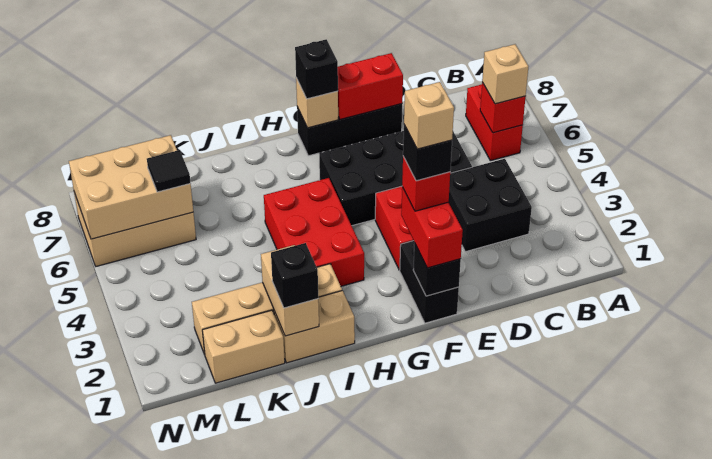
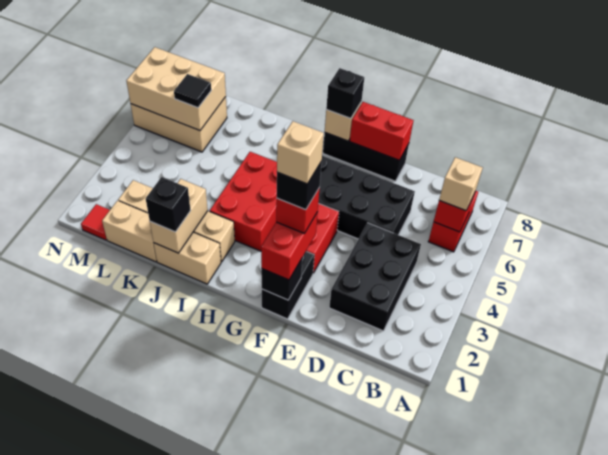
black brick C3:D4 level 1 -> black brick C2:D4 level 1
none -> red tile M1 level 1

